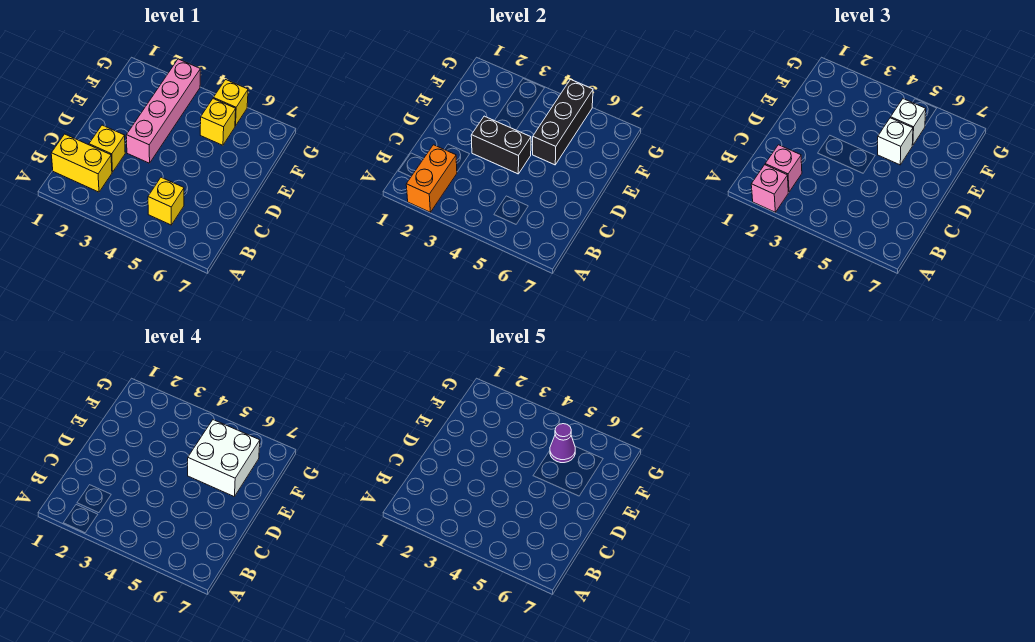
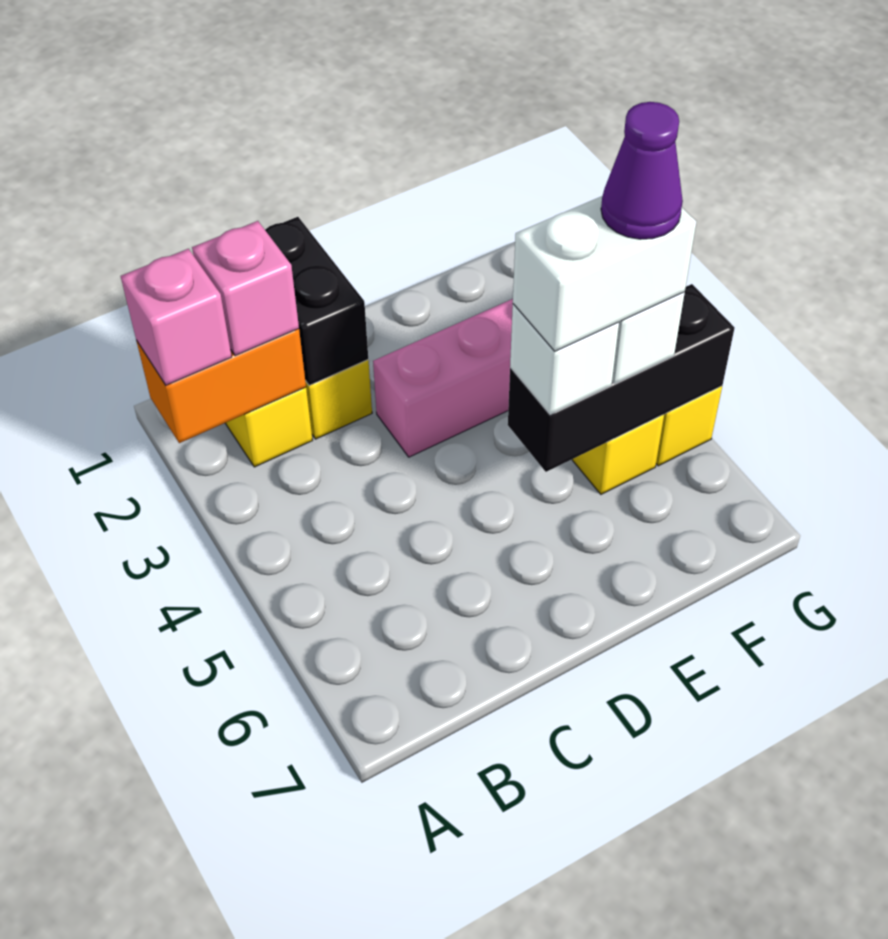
yellow brick B5 level 1 -> none
black brick D3:D4 level 2 -> black brick C1:C2 level 2
white brick E5:F6 level 4 -> white brick E5:F5 level 4

